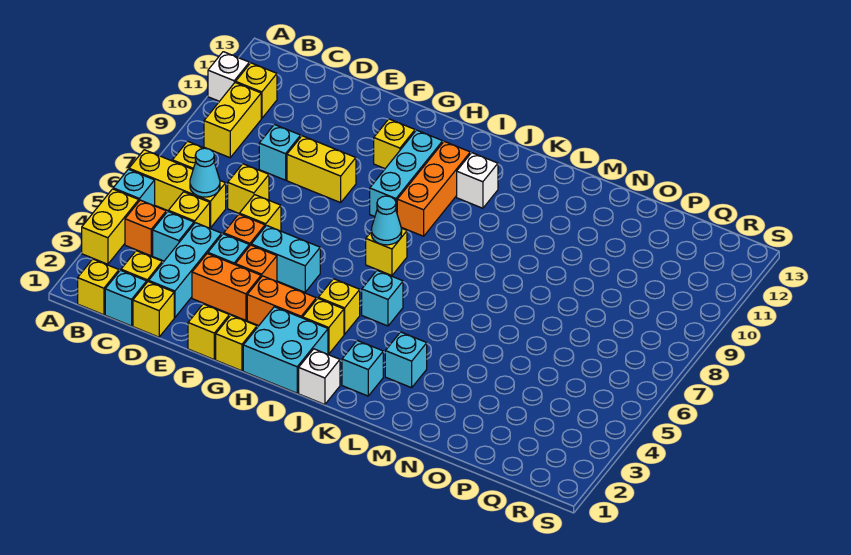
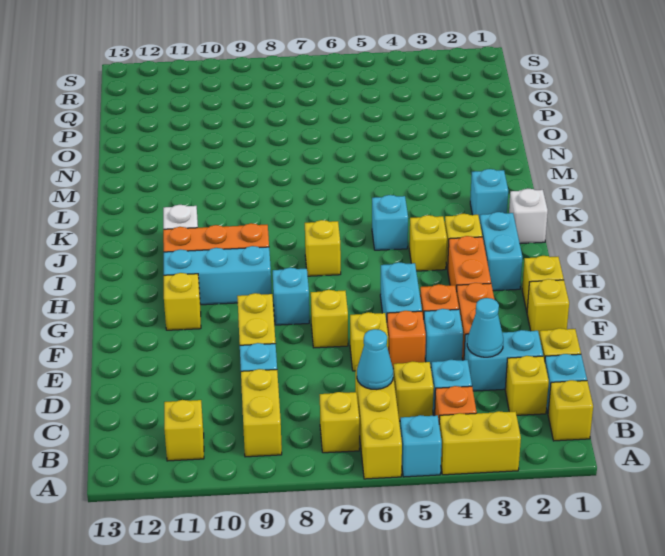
white brick A11 level 1 -> none
yellow brick B9:B10 level 1 -> yellow brick B9:C9 level 1
cyan brick D2:D4 level 1 -> cyan brick D2:D3 level 1
yellow brick D7 level 1 -> yellow brick F7 level 1
cyan brick H1:I2 level 1 -> cyan brick H2:I2 level 1
cyan cone I7 level 2 -> cyan cone D3 level 2
cyan brick L3 level 1 -> cyan brick G8 level 1

